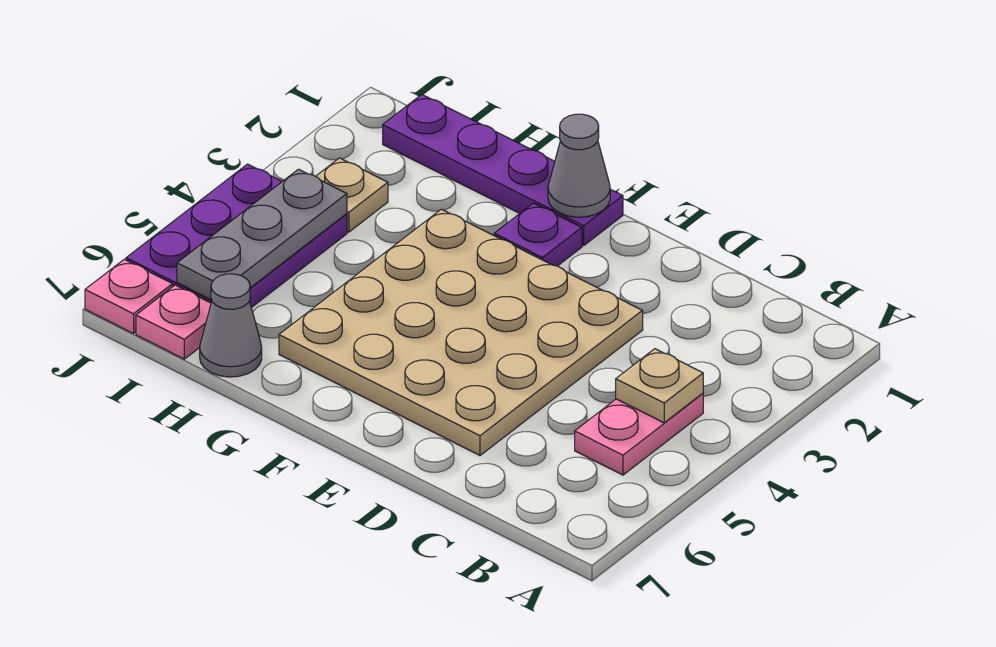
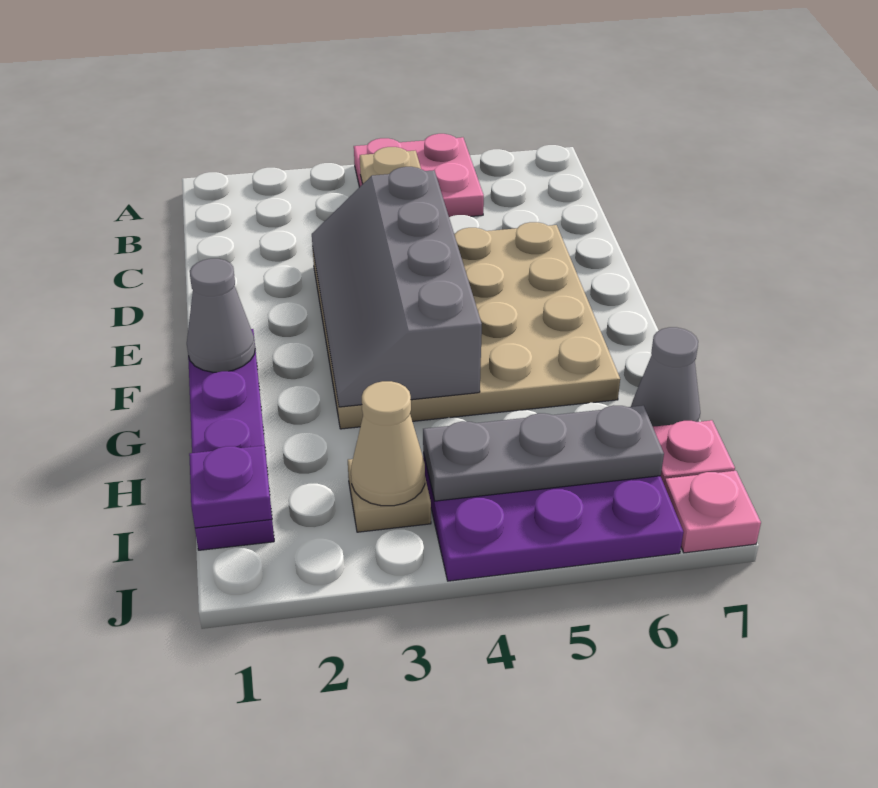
pink plate B4:B5 level 1 -> pink plate A4:B5 level 1
none -> grey slope D3:G4 level 2 top 4
purple plate F2 level 1 -> purple plate I1 level 2
none -> tan cone I3 level 2

